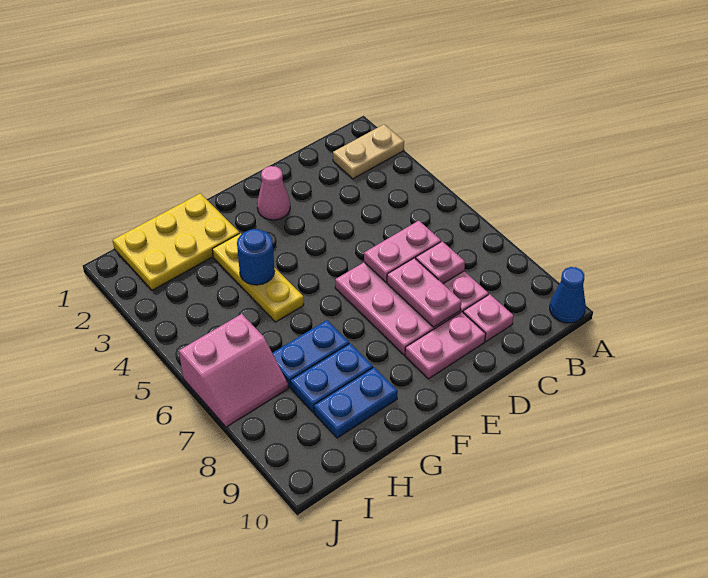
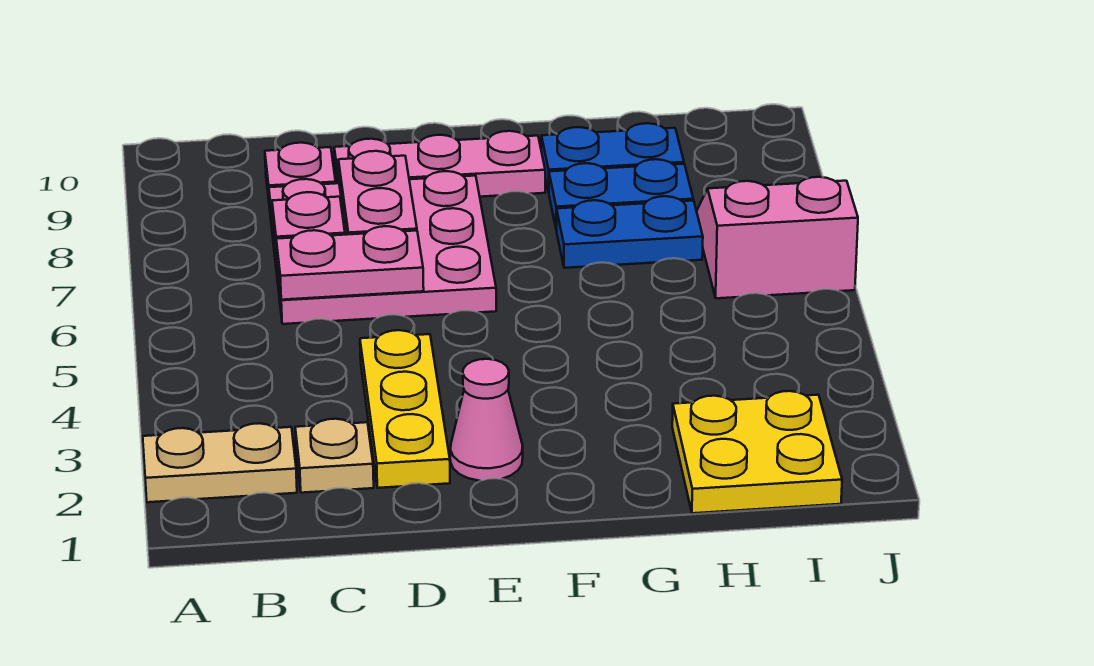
blue cone A10 level 1 -> none
none -> tan plate C2 level 1
pink plate D9:E9 level 1 -> pink plate D9:F9 level 1
yellow plate G1:I2 level 1 -> yellow plate H1:I2 level 1
yellow plate G3:G5 level 1 -> yellow plate D2:D4 level 1
blue round brick G4 level 2 -> none

